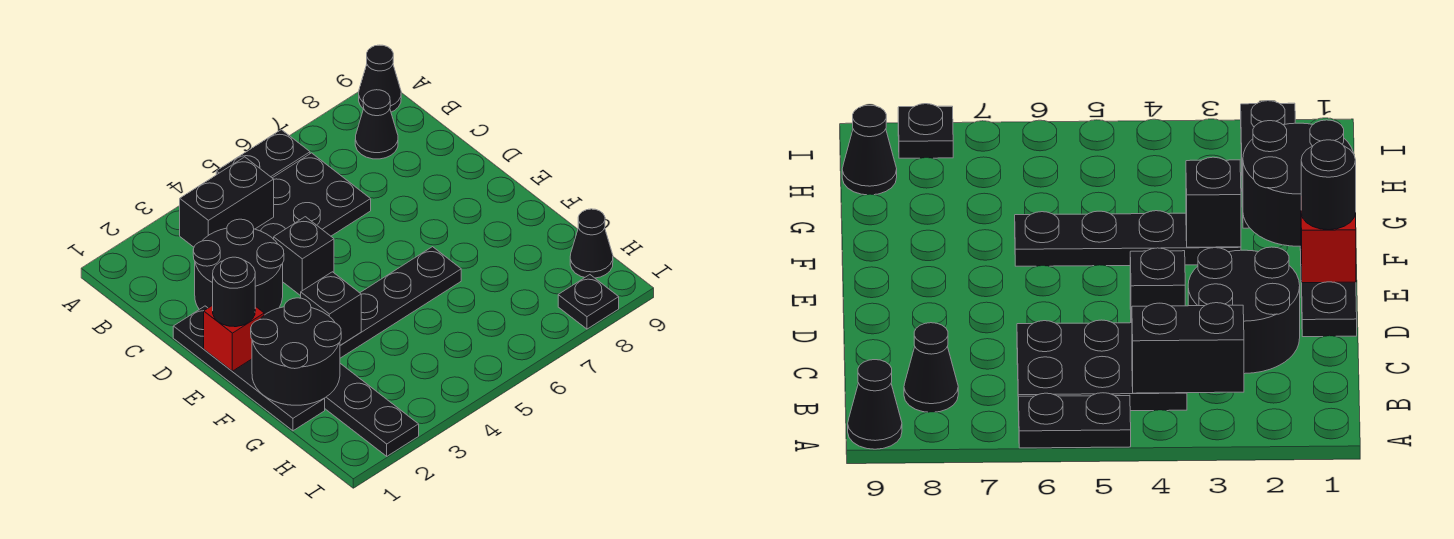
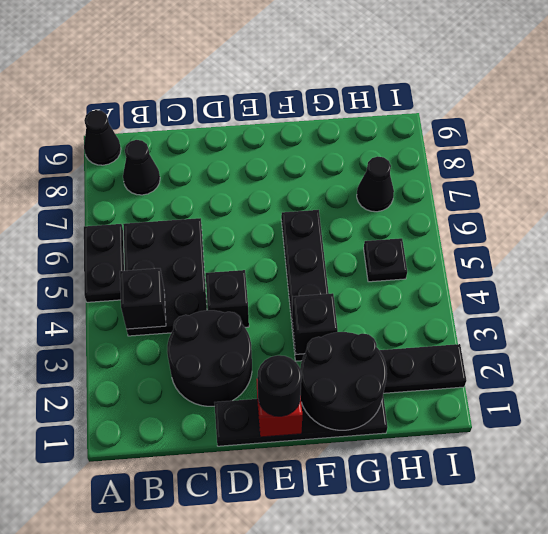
black brick B3:B4 level 2 -> black brick B4 level 2
black cone H9 level 1 -> black cone H7 level 1
black plate I8 level 1 -> black plate H5 level 1

